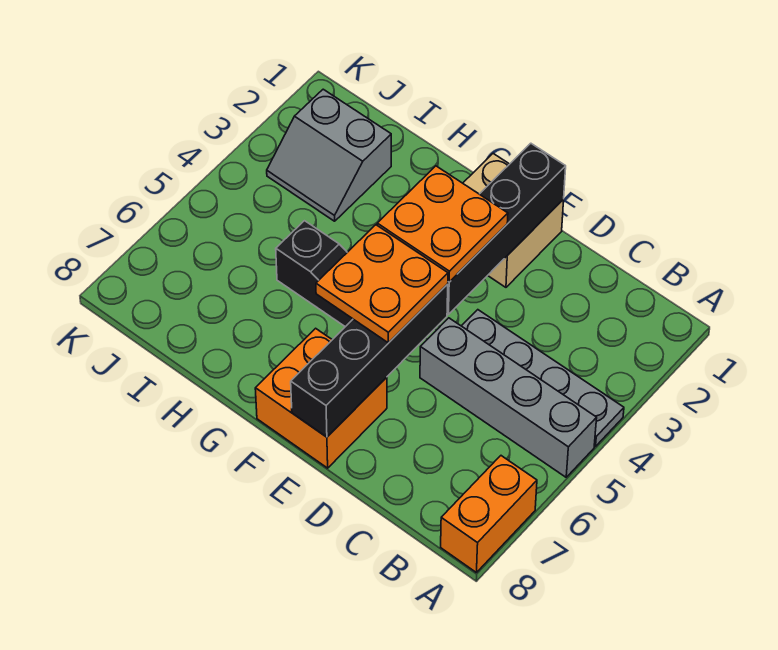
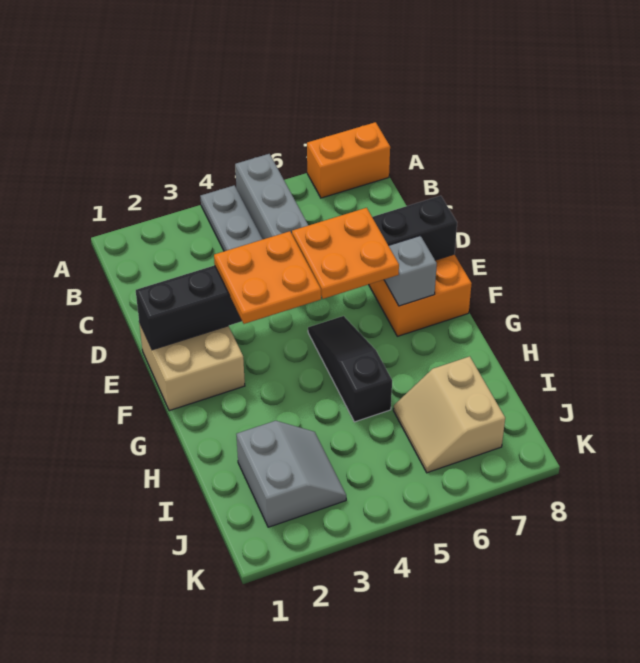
none -> grey brick F7 level 2
none -> tan slope I6:J7 level 1 top 7

